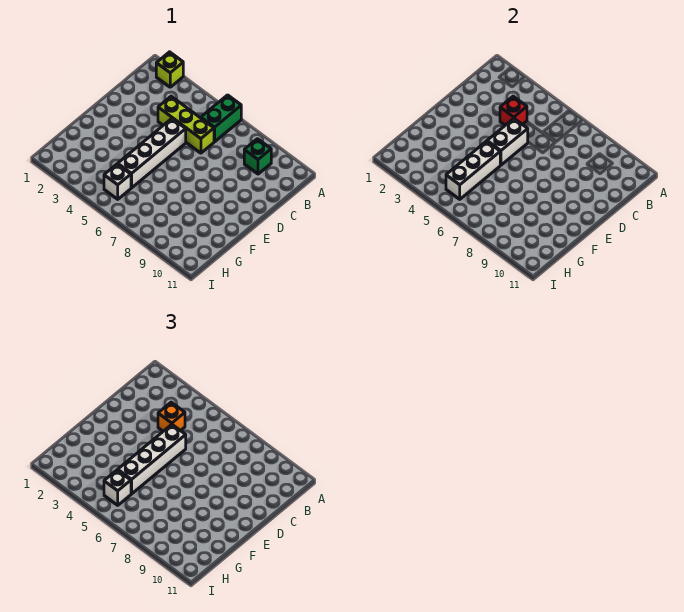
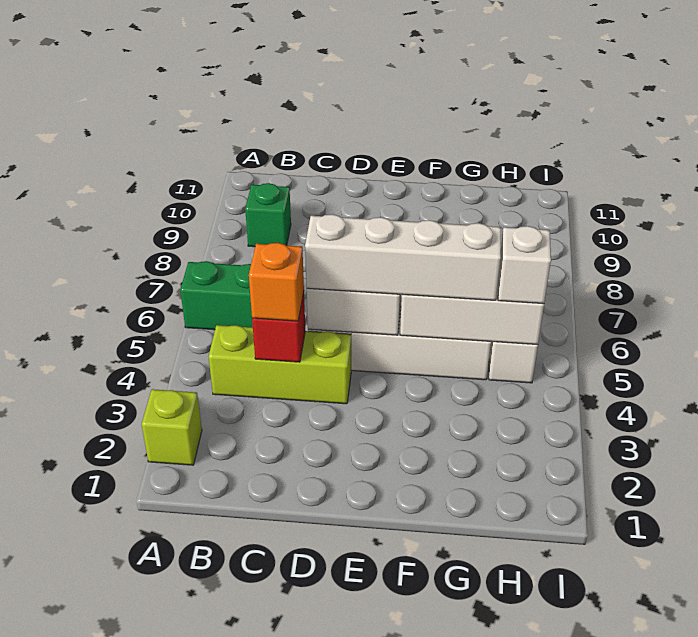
lime brick C4:C6 level 1 -> lime brick B4:D4 level 1

